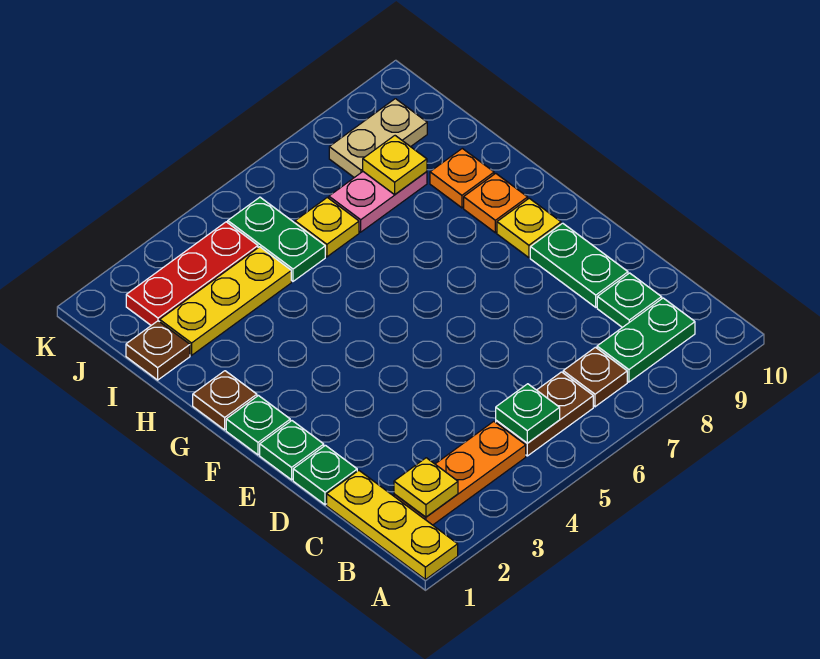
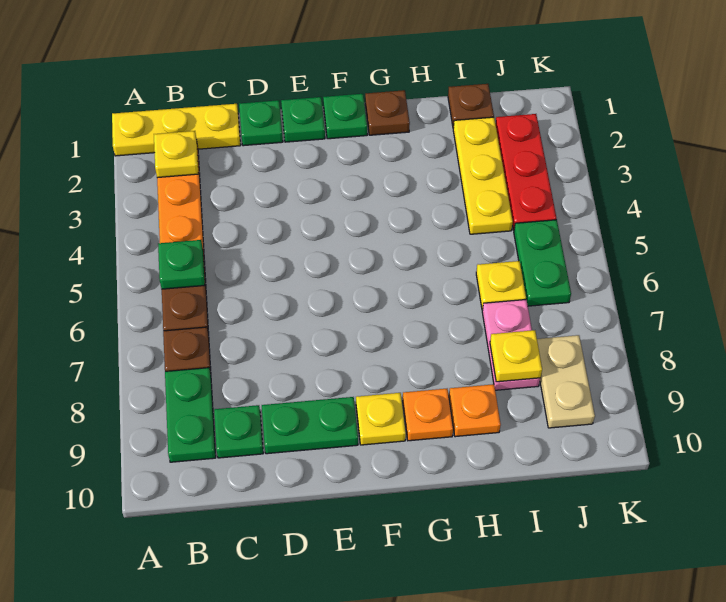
green plate I5:J5 level 1 -> green plate J5:J6 level 1

